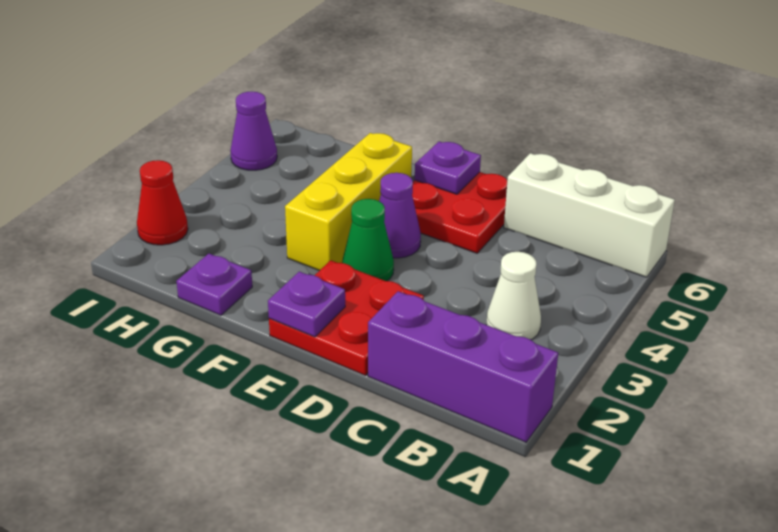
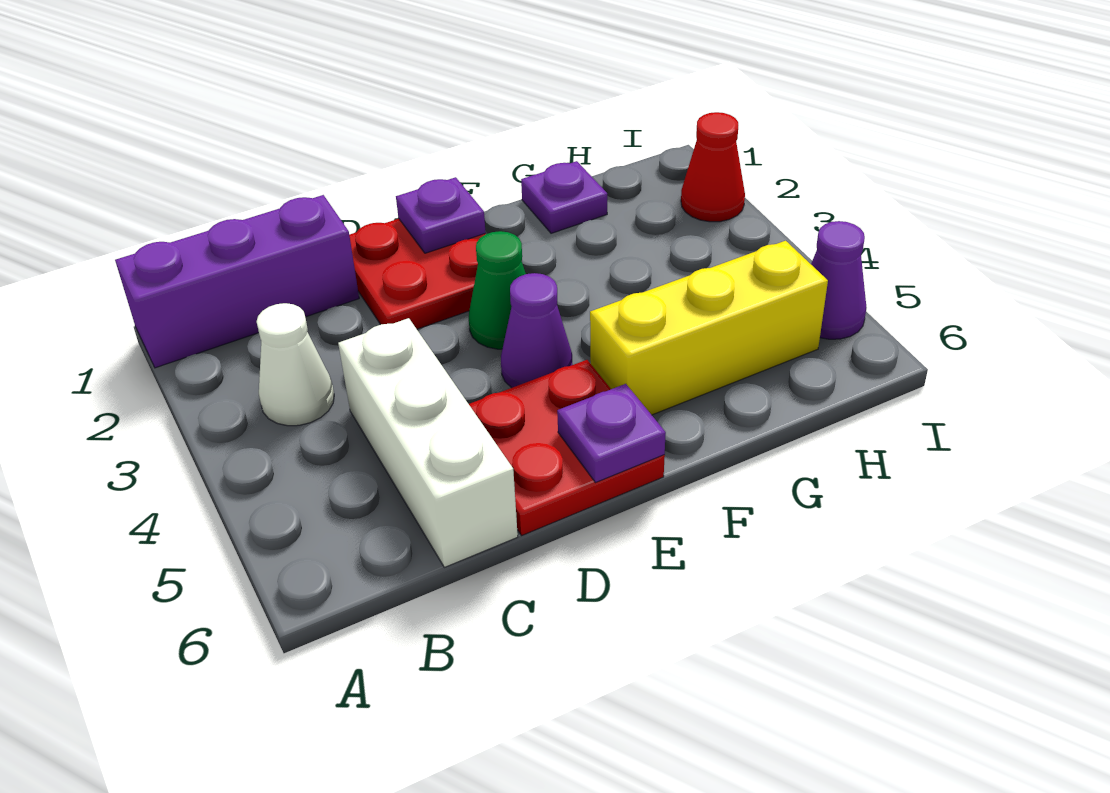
white brick A6:C6 level 1 -> white brick C4:C6 level 1
yellow brick F3:F5 level 1 -> yellow brick F5:H5 level 1

